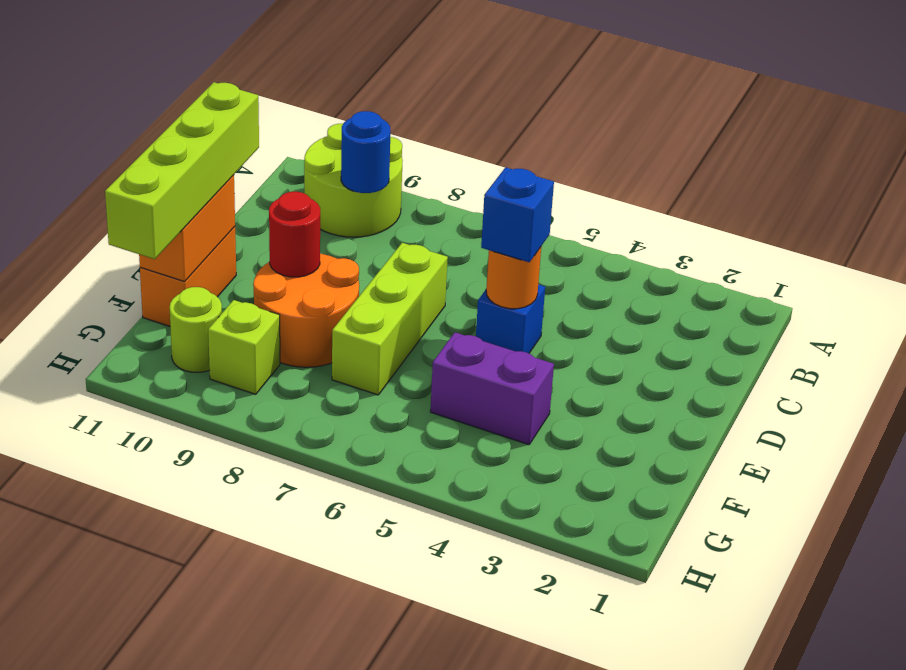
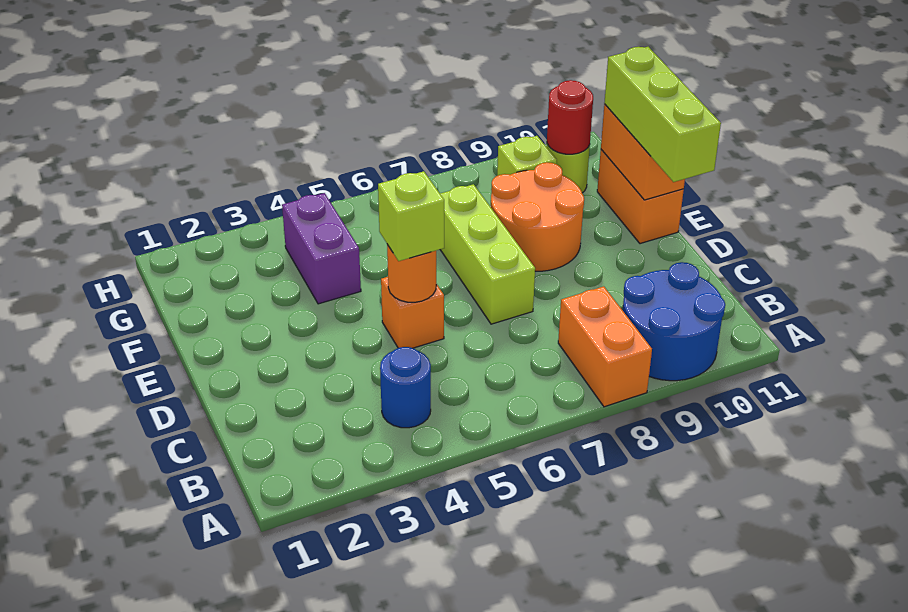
none -> orange brick A8:B8 level 1
lime round brick A9:B10 level 1 -> blue round brick A9:B10 level 1
blue round brick B9 level 2 -> blue round brick B4 level 1
blue brick D5 level 1 -> orange brick D5 level 1
blue brick D5 level 3 -> lime brick D5 level 3
lime brick D11:G11 level 3 -> lime brick D11:F11 level 3
red round brick E9 level 2 -> red round brick G10 level 2
purple brick F4:F5 level 1 -> purple brick F4:G4 level 1

